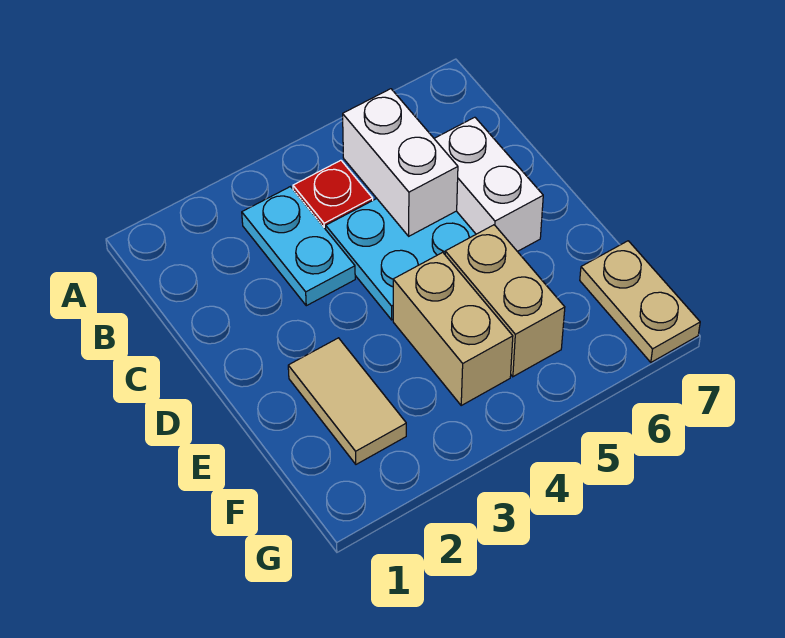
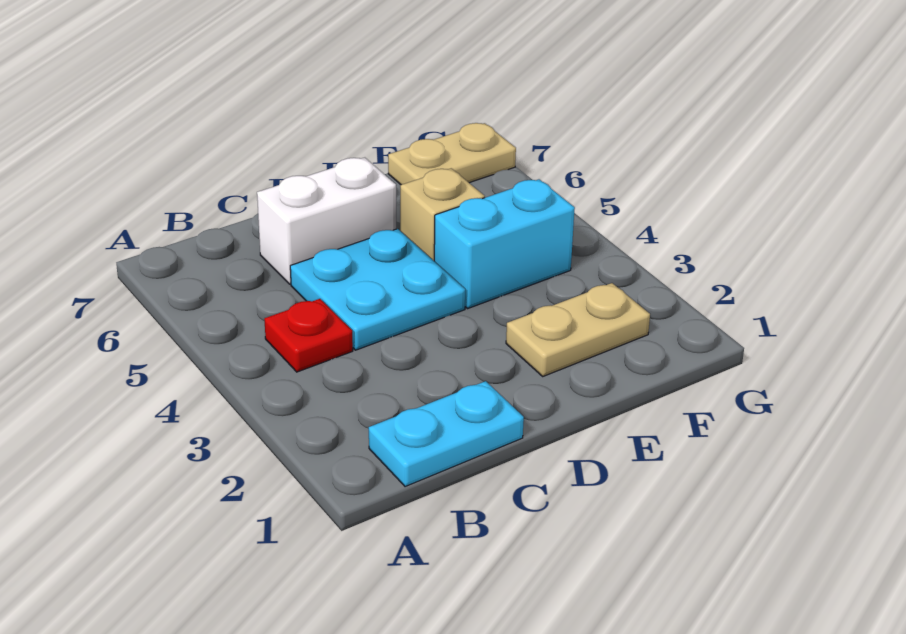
cyan plate B3:C3 level 1 -> cyan plate B1:C1 level 1
white brick B5:C5 level 2 -> none
tan tile E2:F2 level 1 -> tan plate E2:F2 level 1
tan brick E4:F4 level 1 -> cyan brick E4:F4 level 1
tan brick E5:F5 level 1 -> tan brick E5 level 1

